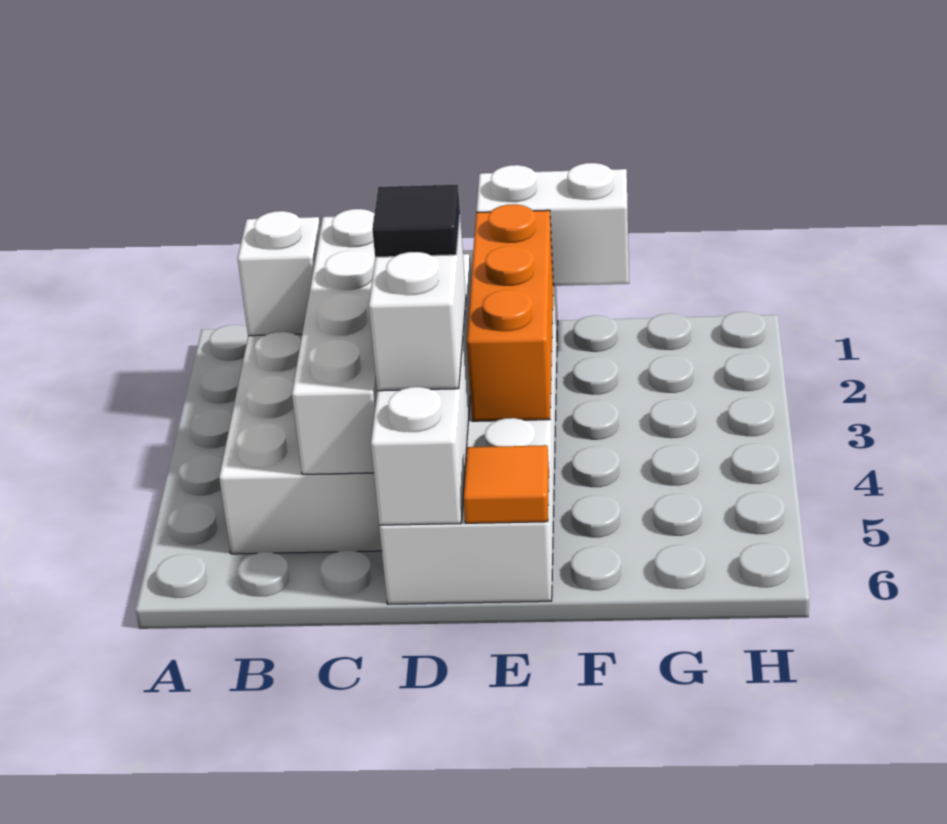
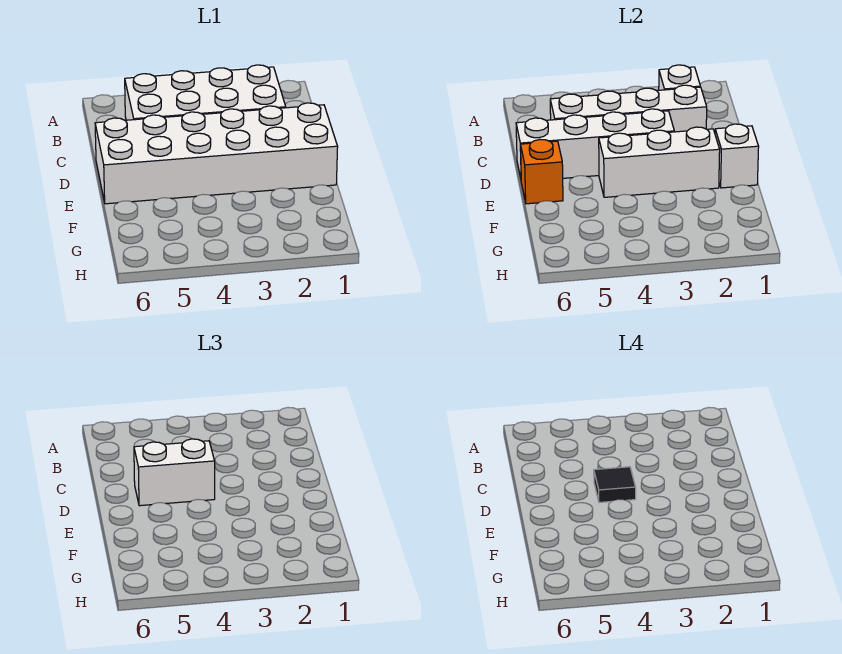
white brick E1:F1 level 2 -> white brick E1 level 2
orange brick E2:E4 level 2 -> white brick E2:E4 level 2
orange tile E6 level 2 -> orange brick E6 level 2

